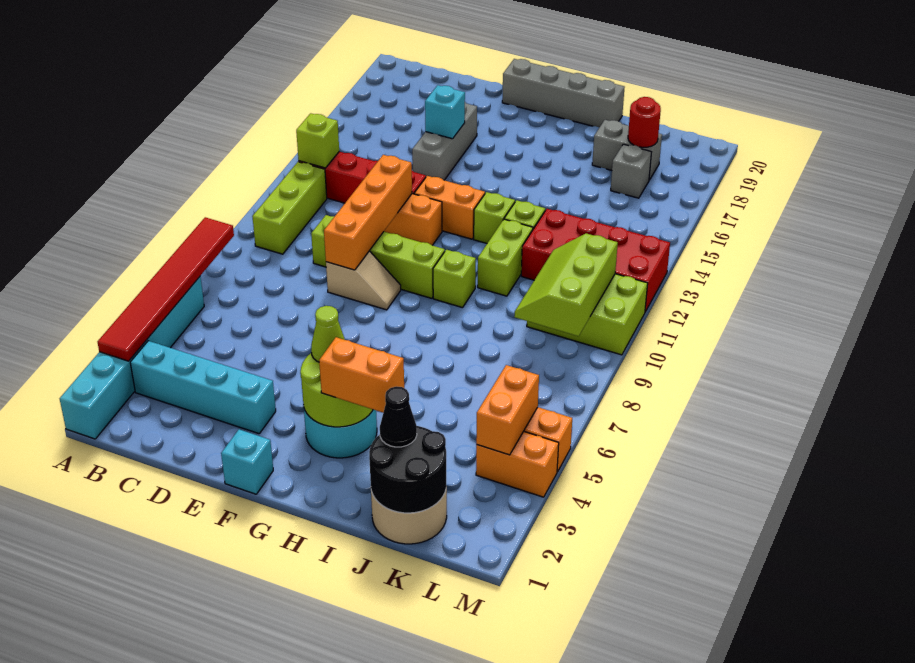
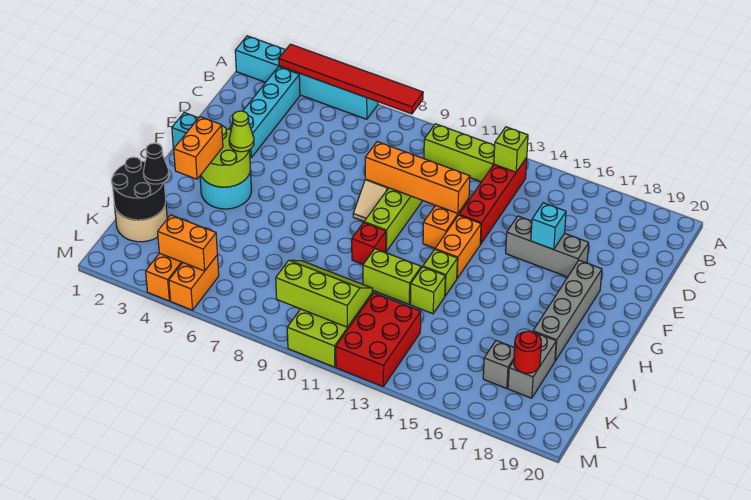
grey brick F20:I20 level 1 -> grey brick F18:I18 level 1
lime brick H10 level 1 -> red brick H10 level 1
red brick J12:M13 level 1 -> red brick K12:M13 level 1

